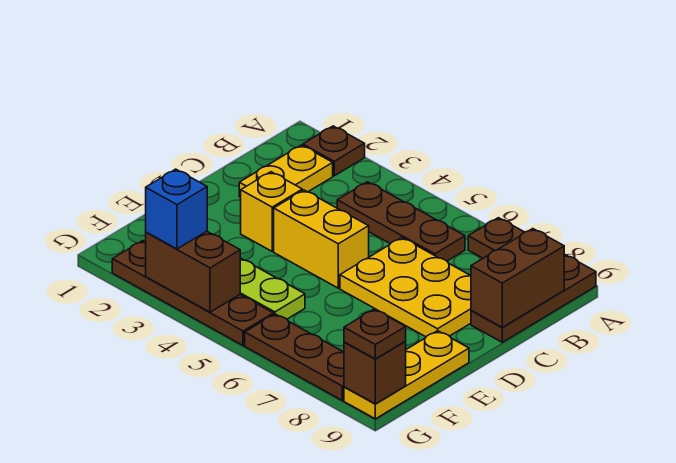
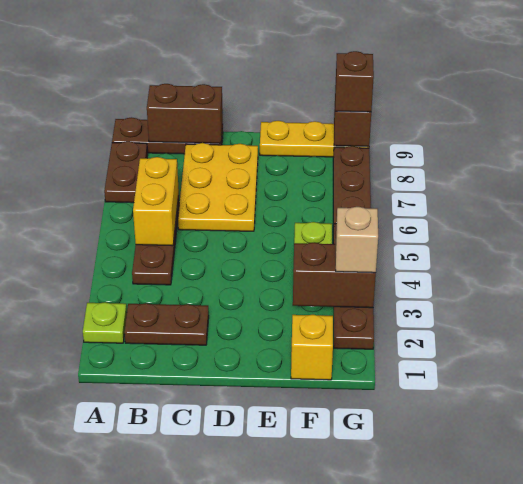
brown plate A2 level 1 -> lime plate A2 level 1
yellow plate B2:C2 level 1 -> brown plate B2:C2 level 1
yellow brick D3 level 1 -> yellow brick F1 level 1
yellow brick D4:D5 level 1 -> yellow brick B5:B6 level 2
brown brick G3:G4 level 2 -> brown brick F3:G3 level 2
blue brick G3 level 3 -> tan brick G3 level 3
brown plate G9 level 3 -> brown brick G9 level 3

